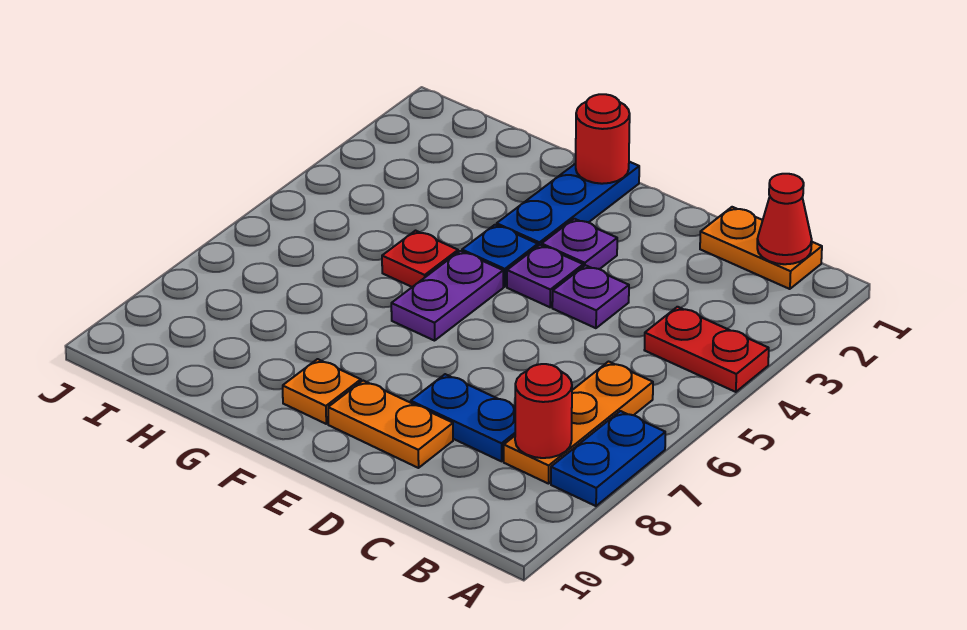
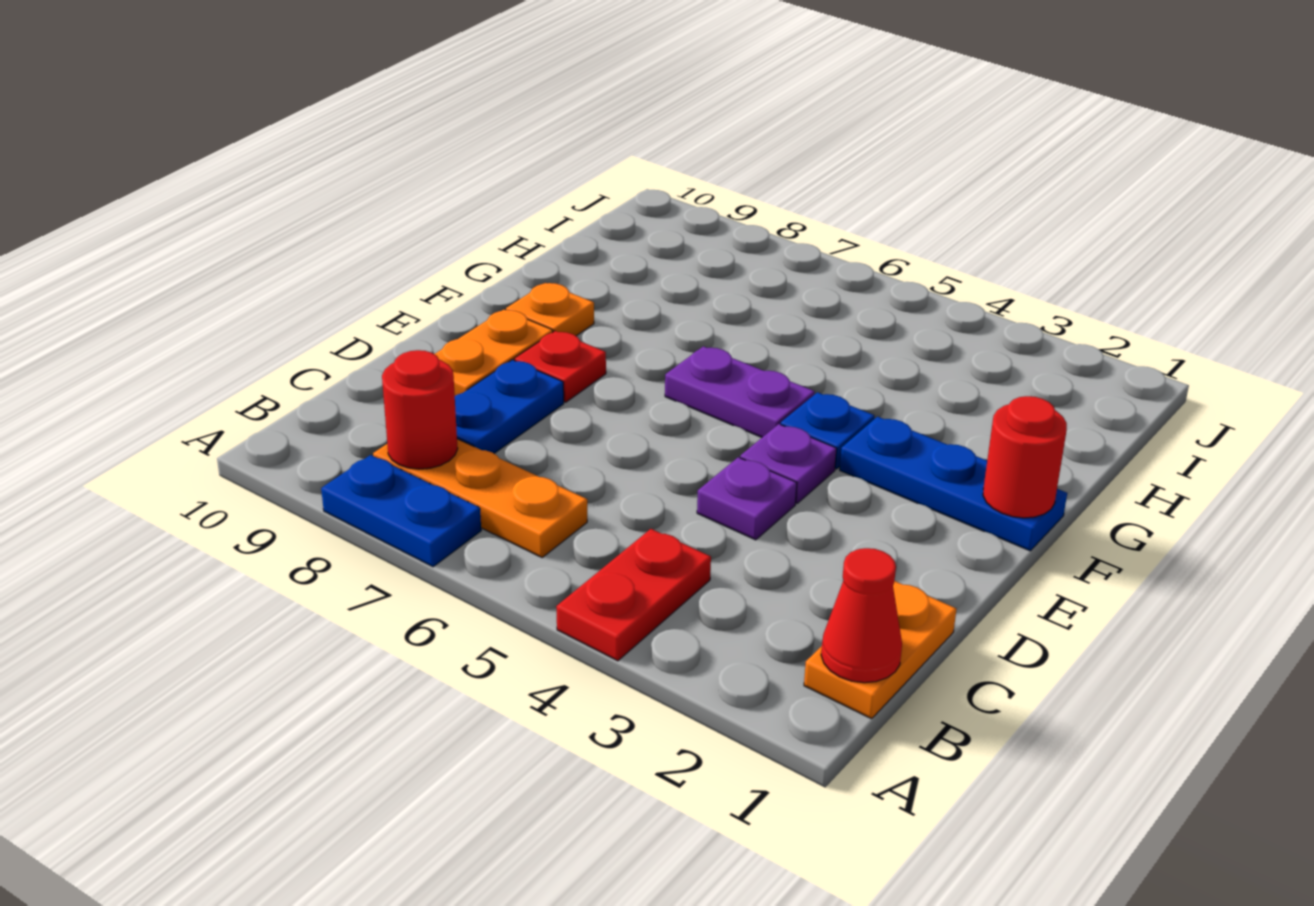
purple plate E3 level 1 -> none
red plate G5 level 1 -> red plate E8 level 1

